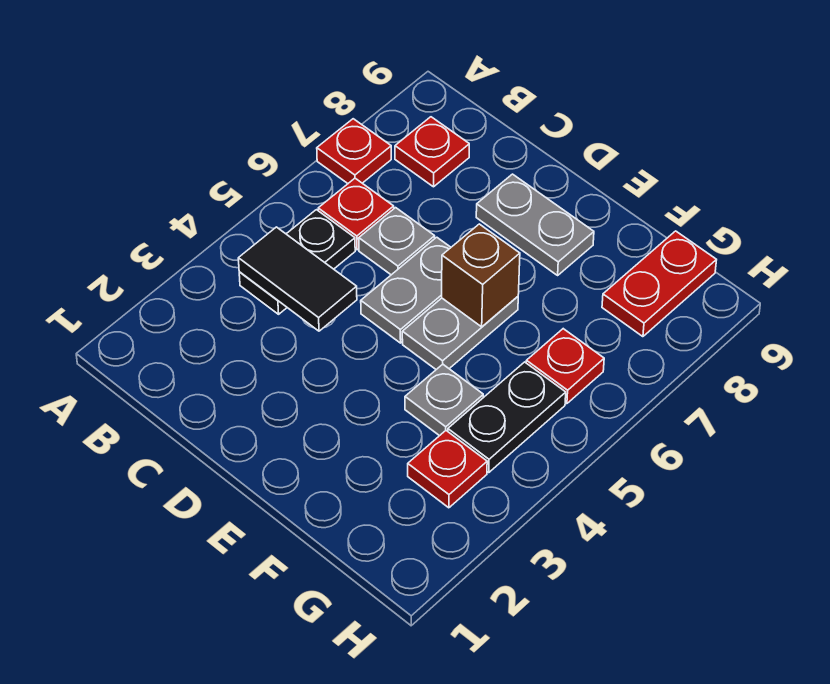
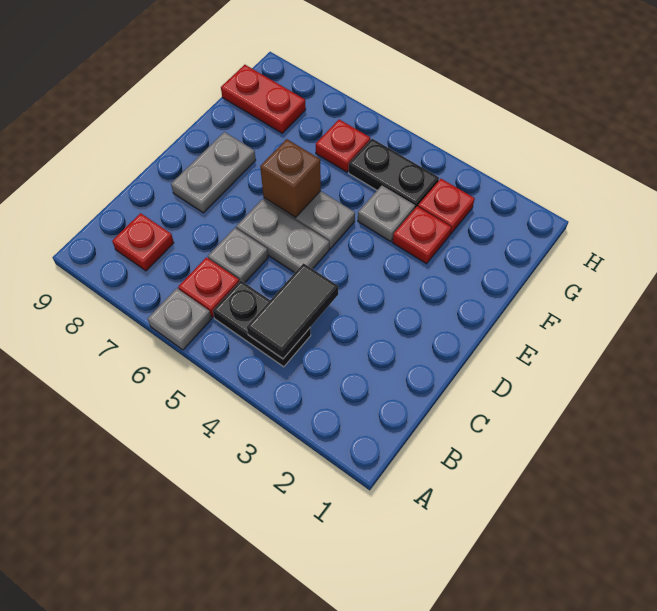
none -> grey plate A6 level 1
red plate A7 level 1 -> red plate F3 level 1

